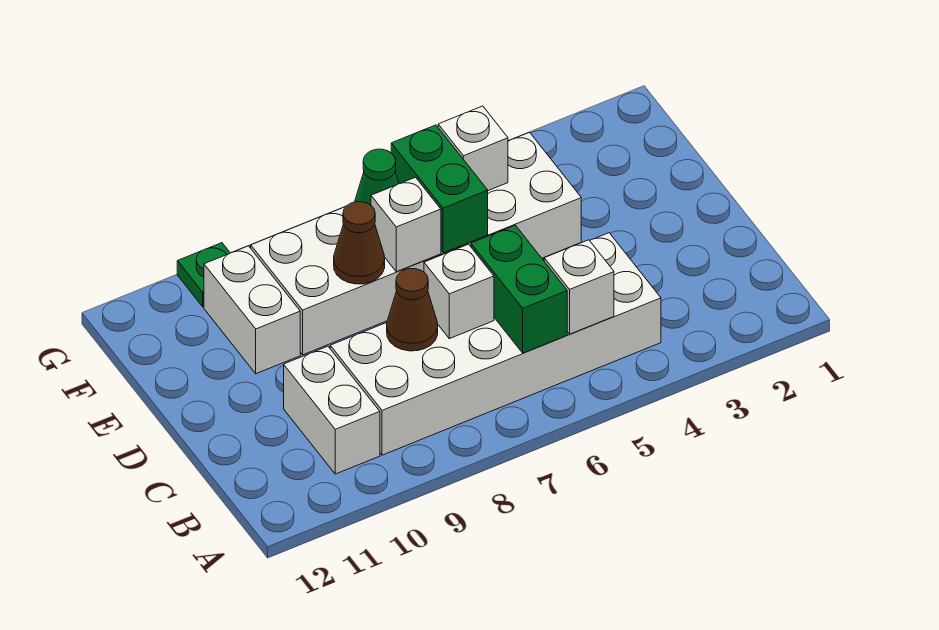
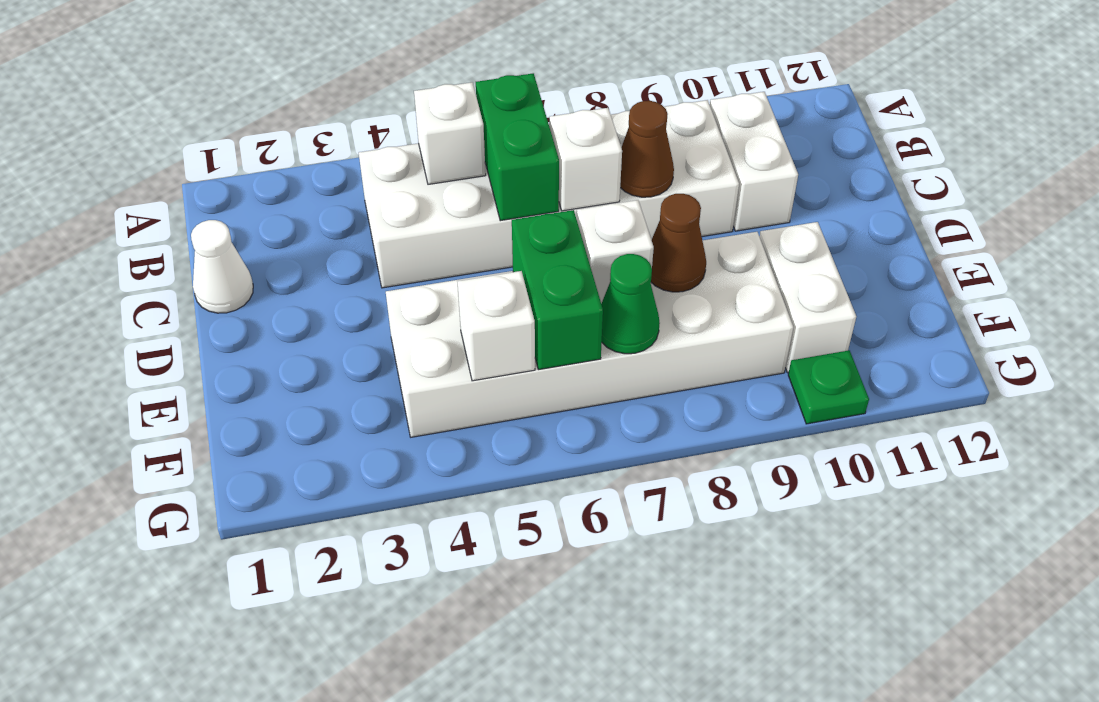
none -> white cone C1 level 1

